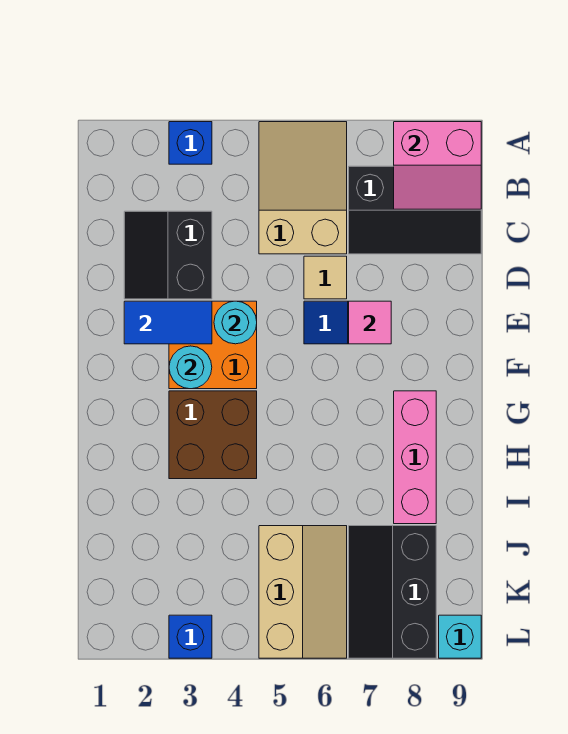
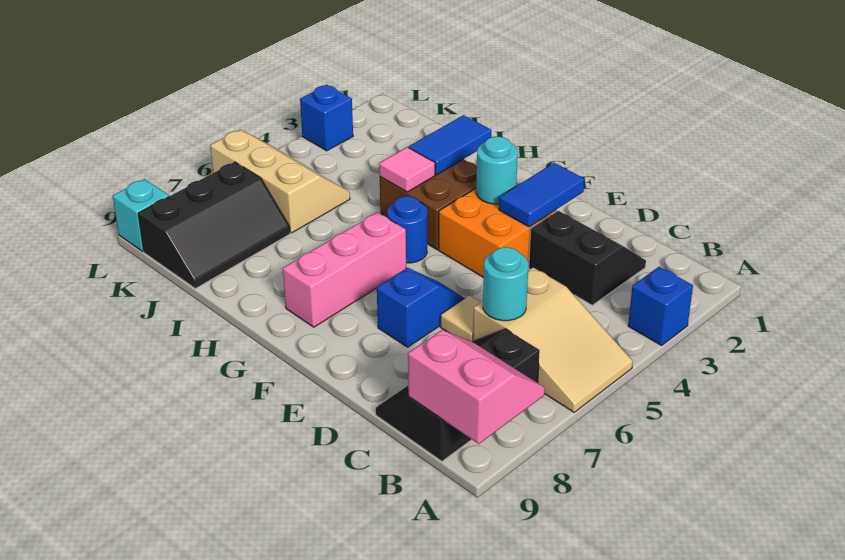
pink slope A8:B9 level 2 top A -> pink slope A8:B9 level 2 top 9
cyan round brick E4 level 2 -> cyan round brick C6 level 2
pink tile E7 level 2 -> pink tile H4 level 2
none -> blue round brick G5 level 1
pink brick G8:I8 level 1 -> pink brick G6:G8 level 1
none -> blue tile H2:H3 level 2
tan slope J5:L6 level 1 top 5 -> tan slope J5:L6 level 1 top 6
black slope J7:L8 level 1 top 8 -> black slope J7:K9 level 1 top K

